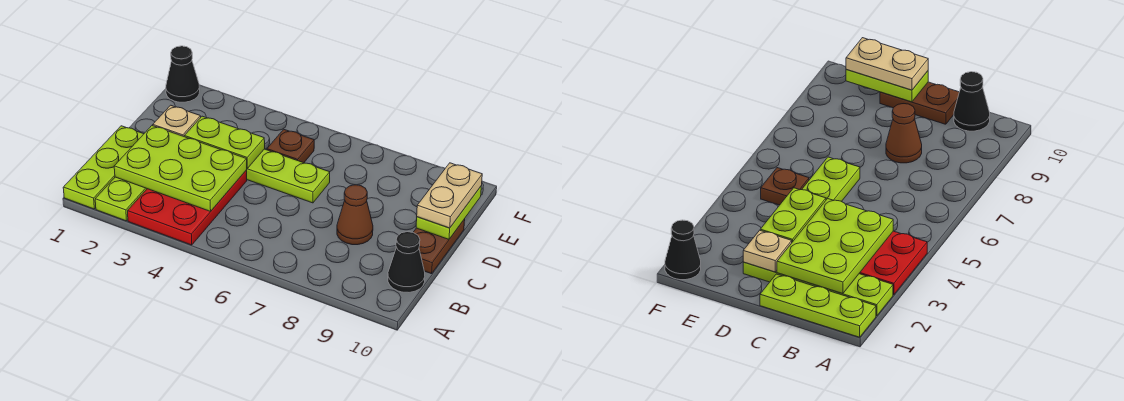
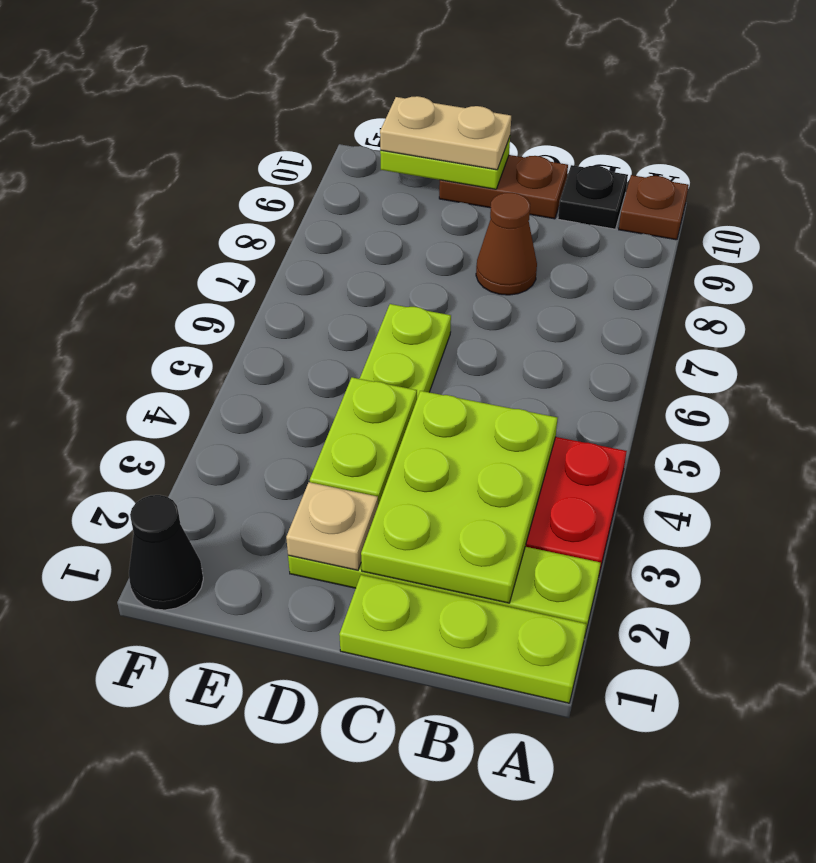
black cone B10 level 1 -> black plate B10 level 1
brown plate E5 level 1 -> brown plate A10 level 1

